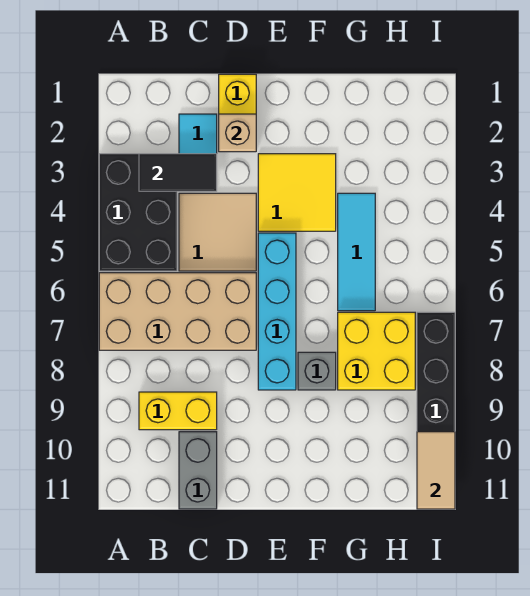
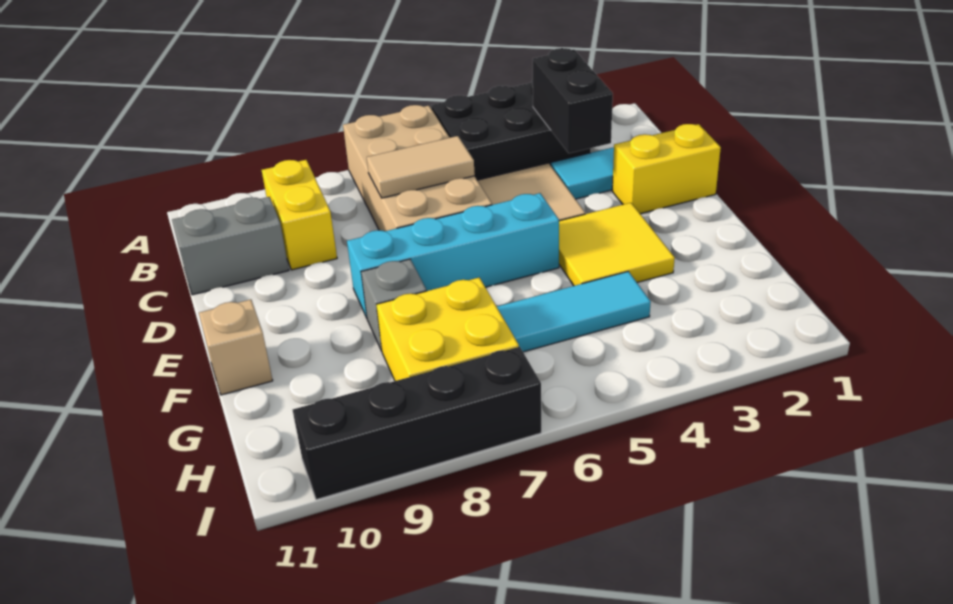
black tile B3:C3 level 2 -> black brick B3:C3 level 2
tan brick D2 level 2 -> tan brick F11 level 1
tan tile I10:I11 level 2 -> tan tile C6:C7 level 2

